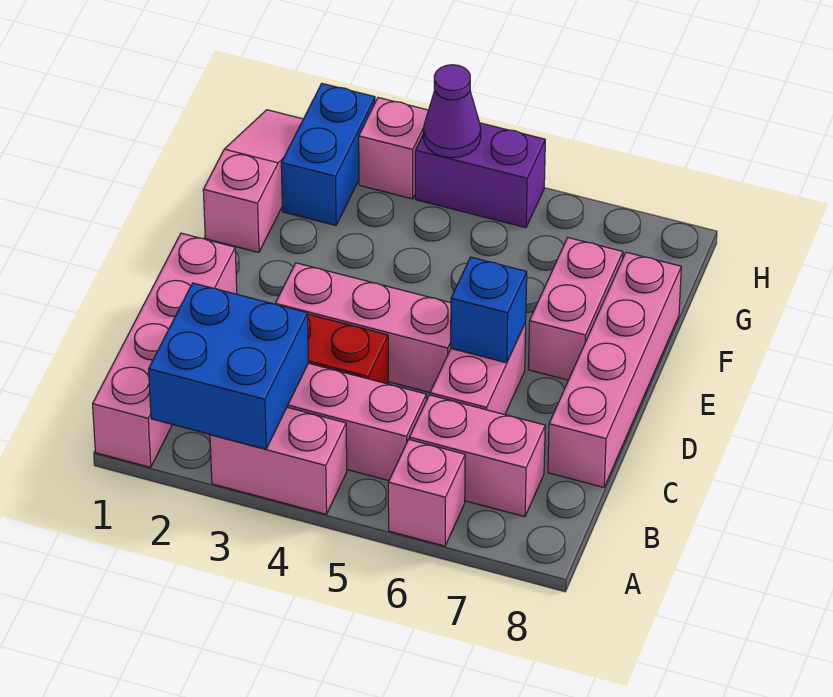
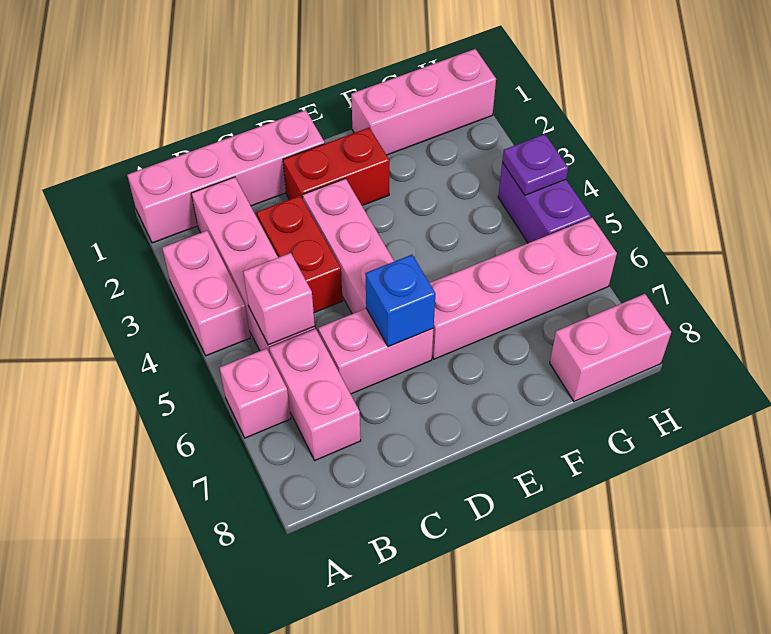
blue brick A2:B3 level 2 -> none
pink brick C8:F8 level 1 -> pink brick E6:H6 level 1
none -> red brick D2:E2 level 1
pink brick E7:F7 level 1 -> pink brick G8:H8 level 1
pink slope F1:H1 level 1 top F -> pink brick F1:H1 level 1
blue brick G2:H2 level 1 -> none
pink brick H3 level 1 -> pink brick B5 level 2
purple cone H4 level 2 -> purple plate H4 level 2

